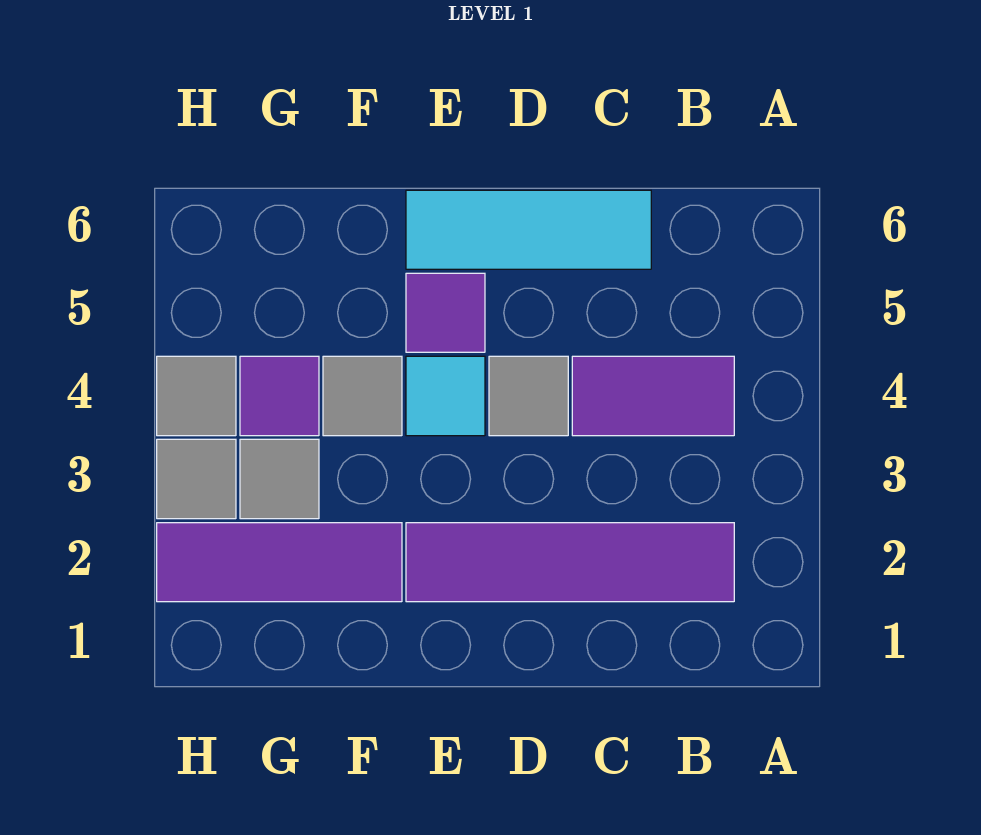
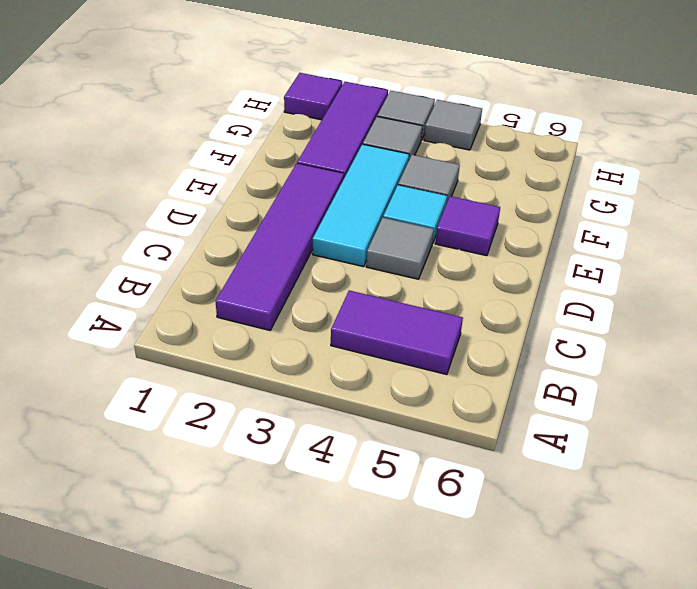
purple tile B4:C4 level 1 -> purple tile B4:B5 level 1
cyan tile C6:E6 level 1 -> cyan tile D3:F3 level 1
purple tile G4 level 1 -> purple tile H1 level 1

